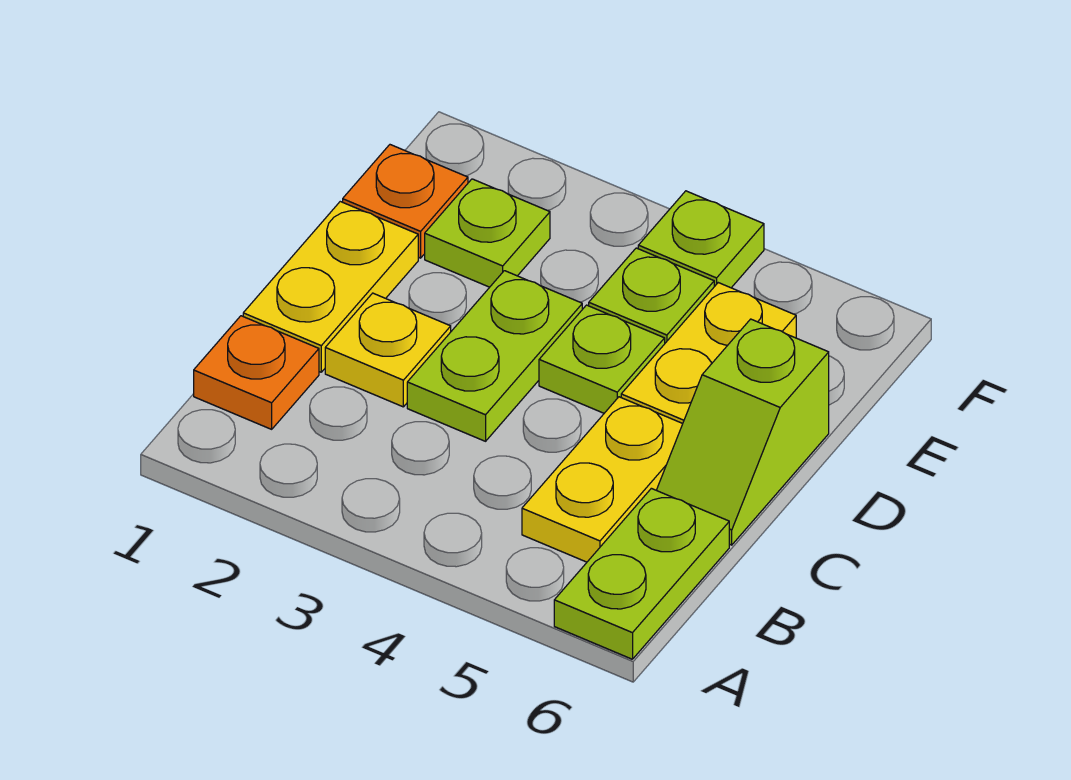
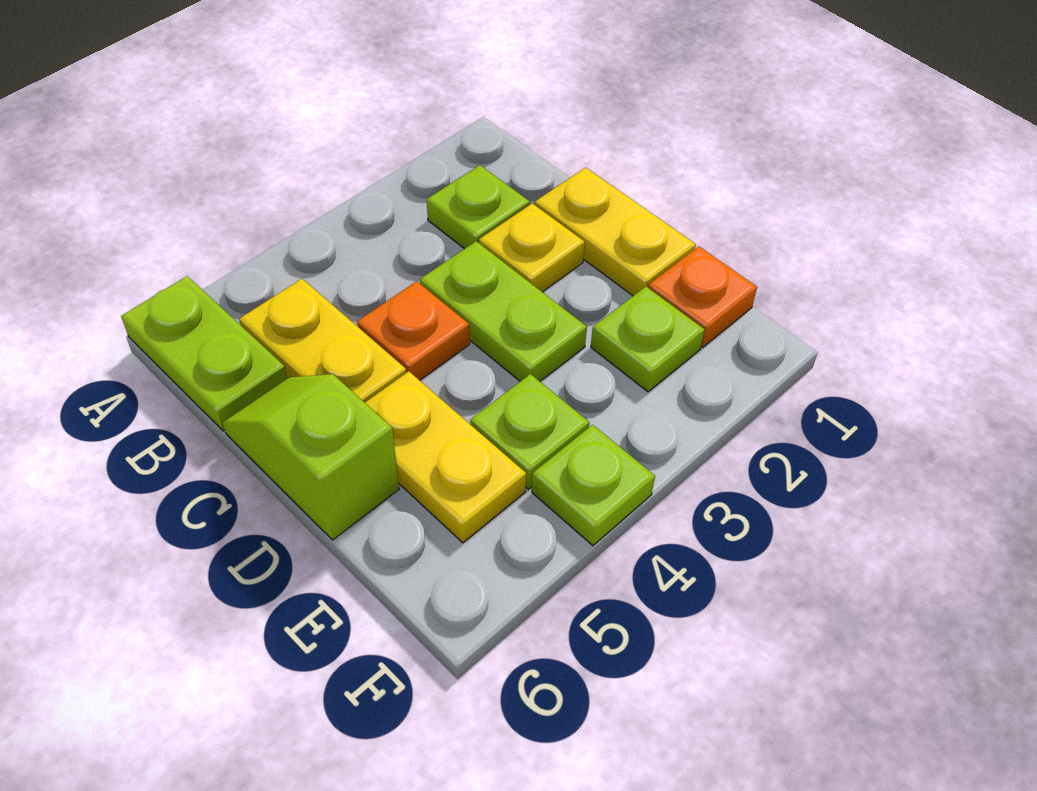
orange plate B1 level 1 -> orange plate C4 level 1
lime plate D4 level 1 -> lime plate B2 level 1

